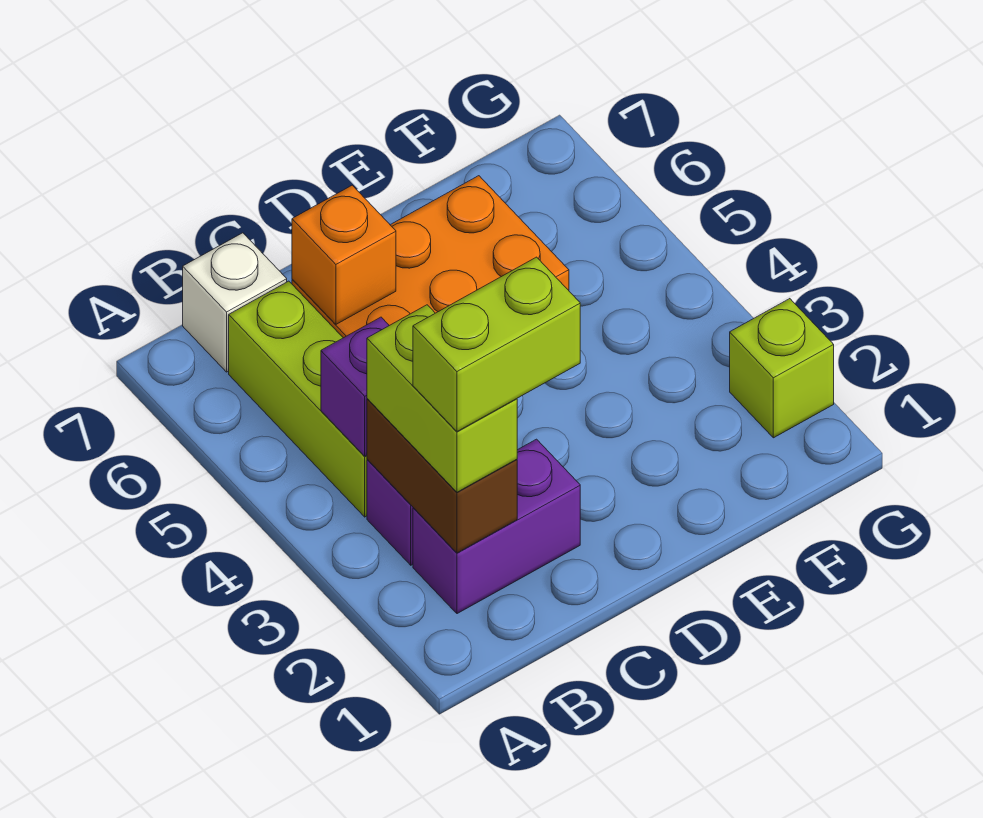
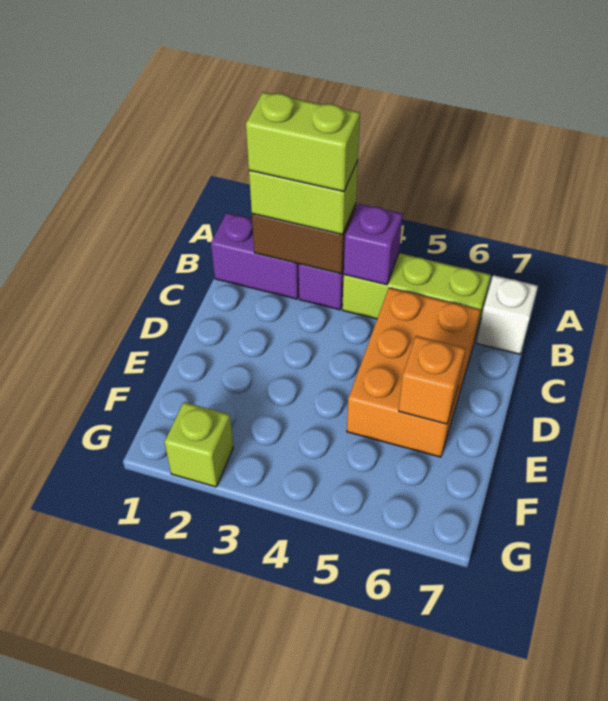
purple brick B2:C2 level 1 -> purple brick B1:B2 level 1
lime brick B2:C2 level 4 -> lime brick B2:B3 level 4
orange brick C6 level 2 -> orange brick E6 level 2

